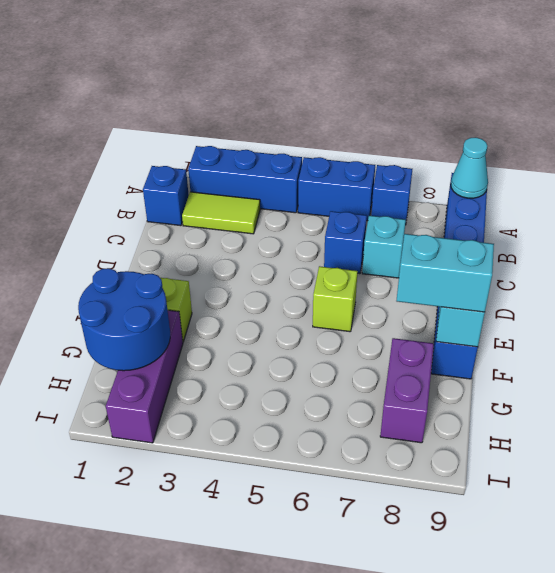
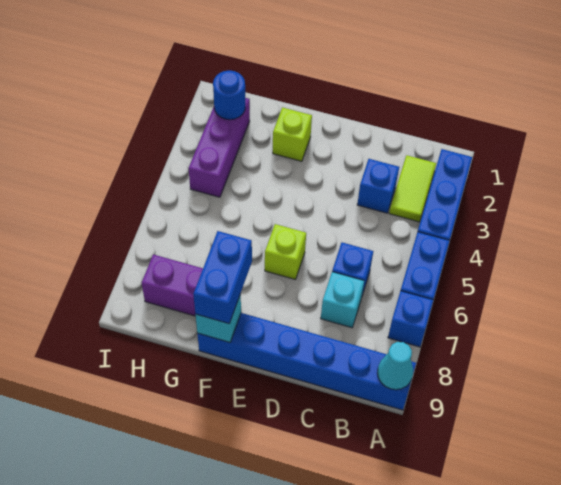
blue brick B1 level 1 -> blue brick C3 level 1
cyan brick F8:F9 level 3 -> blue brick F8:F9 level 3
blue round brick G1:H2 level 2 -> blue round brick H2 level 2
purple brick G2:I2 level 1 -> purple brick H2:H4 level 1

